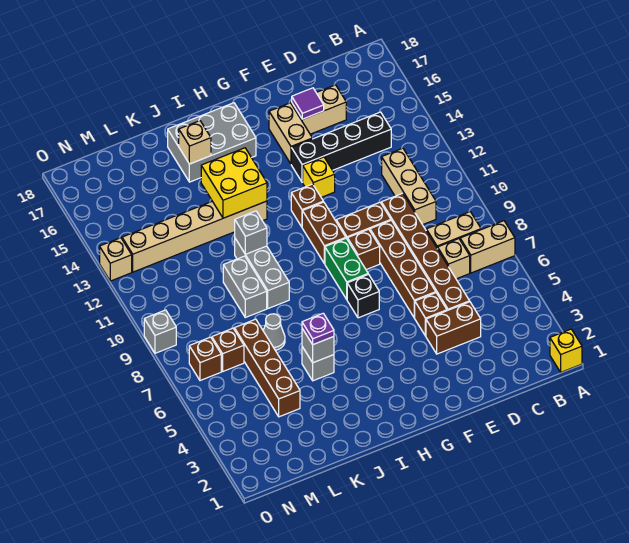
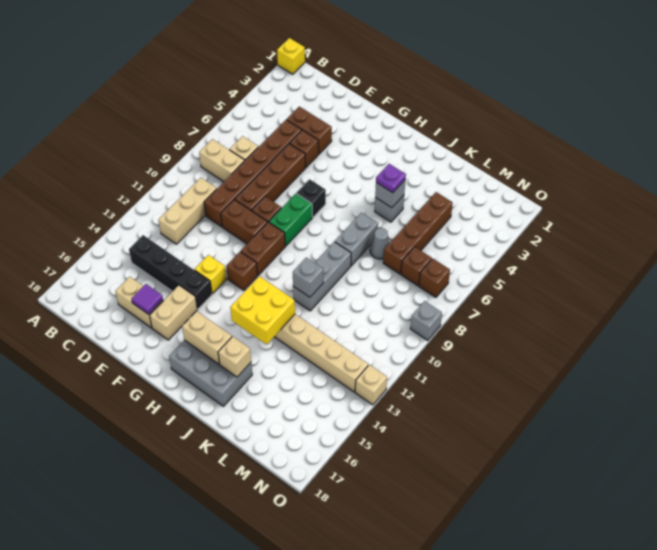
tan brick A7:B7 level 1 -> tan brick H16:I16 level 2
grey brick K9:K10 level 1 -> grey brick J7:J8 level 1

